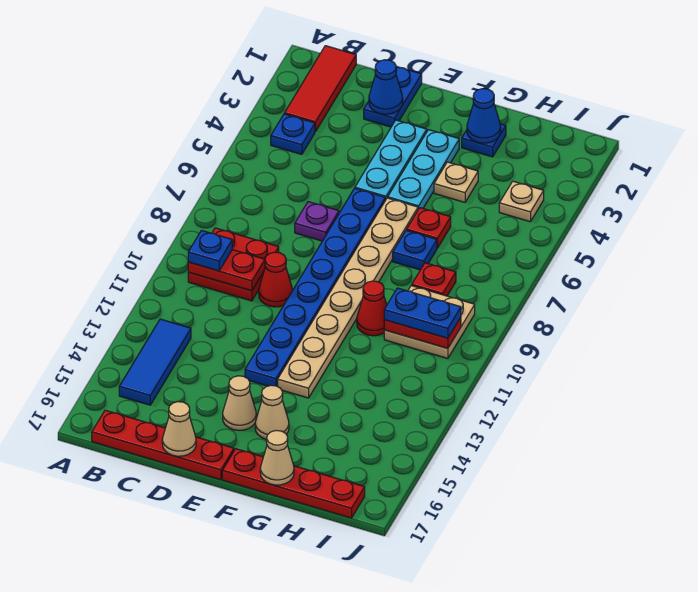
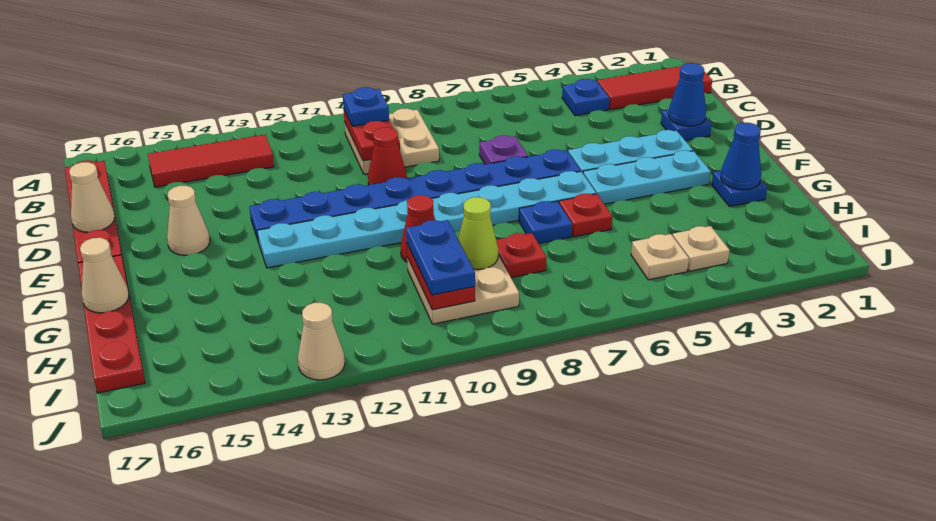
red plate B9:C10 level 1 -> tan plate B9:C10 level 1
blue tile B13:B15 level 1 -> red tile B13:B15 level 1
blue plate D1:D2 level 1 -> blue plate D2 level 1
tan plate F6:F13 level 1 -> cyan plate F6:F13 level 1
tan cone F15 level 1 -> tan cone J13 level 1
tan plate G4 level 1 -> tan plate I5 level 1
none -> lime cone H9 level 2

